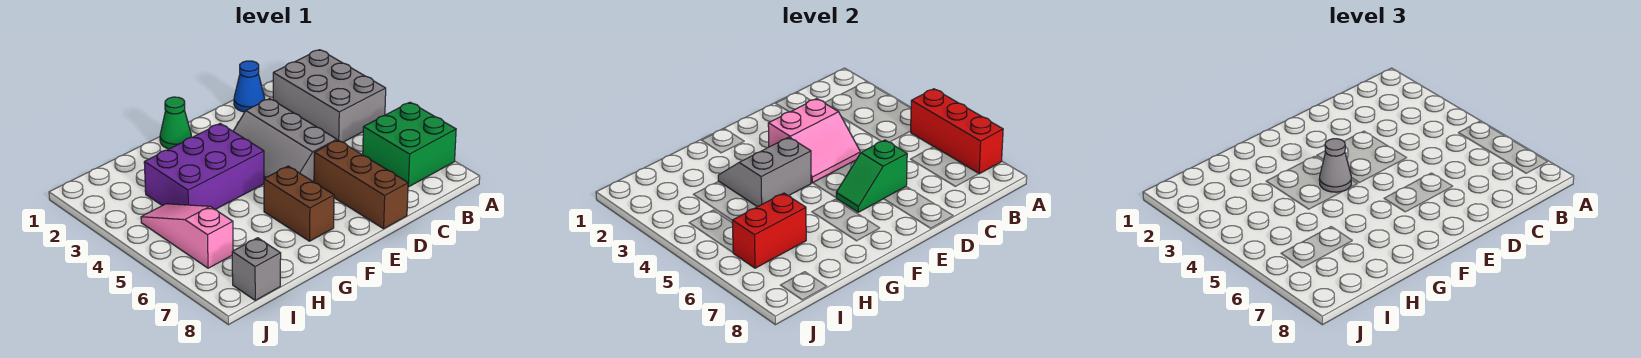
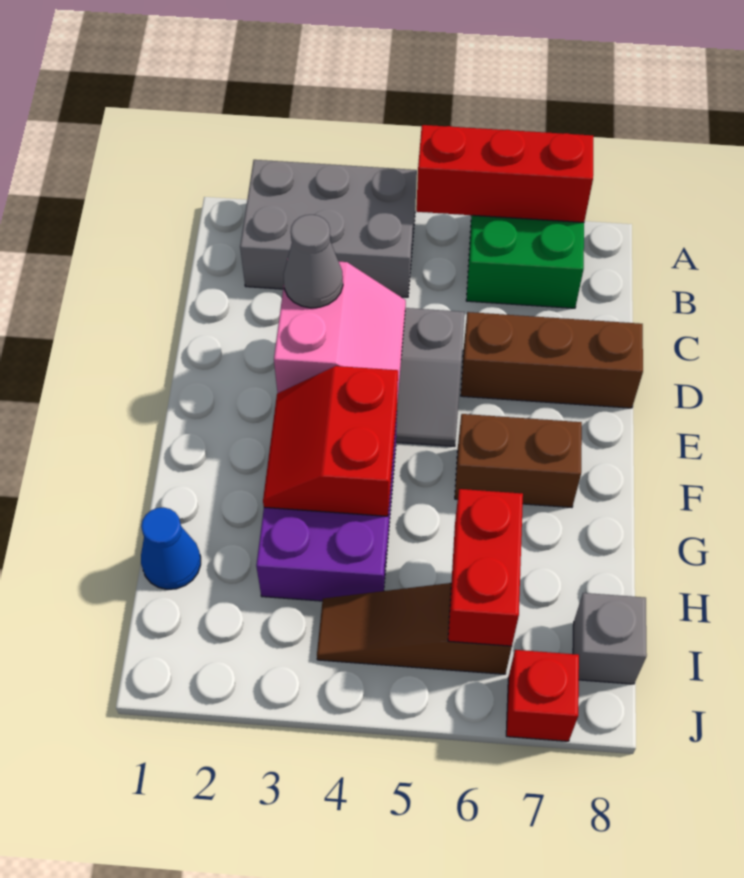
blue cone C1 level 1 -> blue cone H1 level 1
green slope D6:E6 level 2 top D -> none
green cone F1 level 1 -> none
grey slope F3:G4 level 2 top 4 -> red slope F3:G4 level 2 top 4
grey cone F4 level 3 -> grey cone D3 level 3
pink slope I4:I6 level 1 top 6 -> brown slope I4:I6 level 1 top 6
none -> red brick J7 level 1

